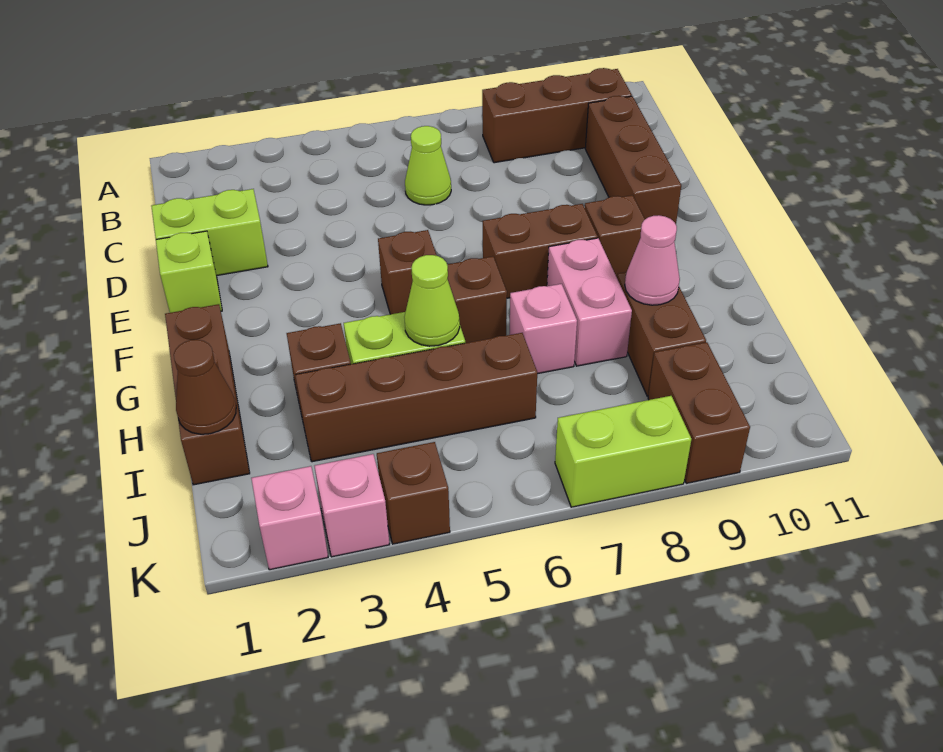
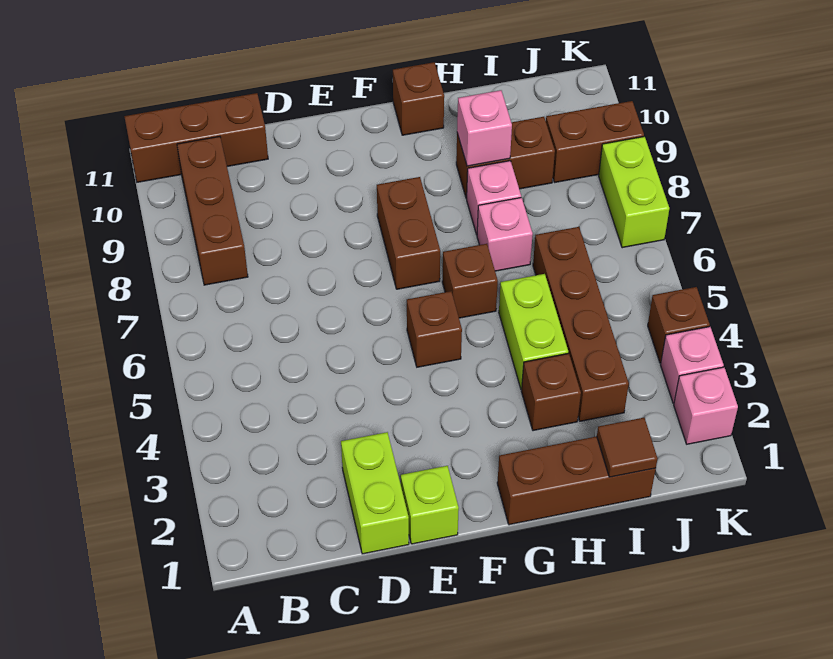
lime cone C6 level 1 -> none
brown brick C10:E10 level 1 -> brown brick A11:C11 level 1
brown brick F9 level 1 -> brown brick G11 level 1
pink brick G8:H8 level 1 -> pink brick H8 level 1
lime cone H5 level 2 -> none
pink cone H9 level 2 -> pink brick H9 level 2
brown cone I1 level 2 -> brown tile I1 level 2

